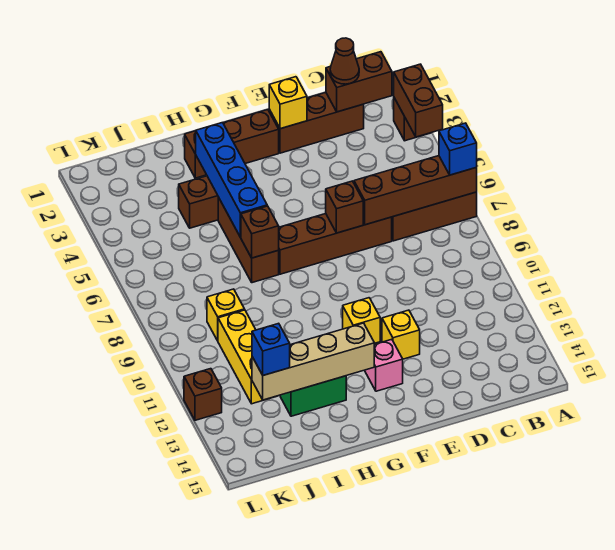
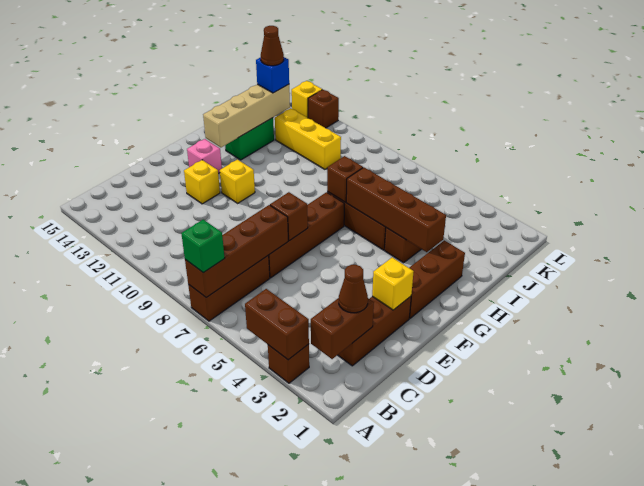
blue brick A7 level 3 -> green brick A7 level 3
blue brick H3:H6 level 2 -> brown brick H3:H6 level 2
yellow brick J9 level 1 -> yellow brick L13 level 1
none -> brown cone J13 level 4

